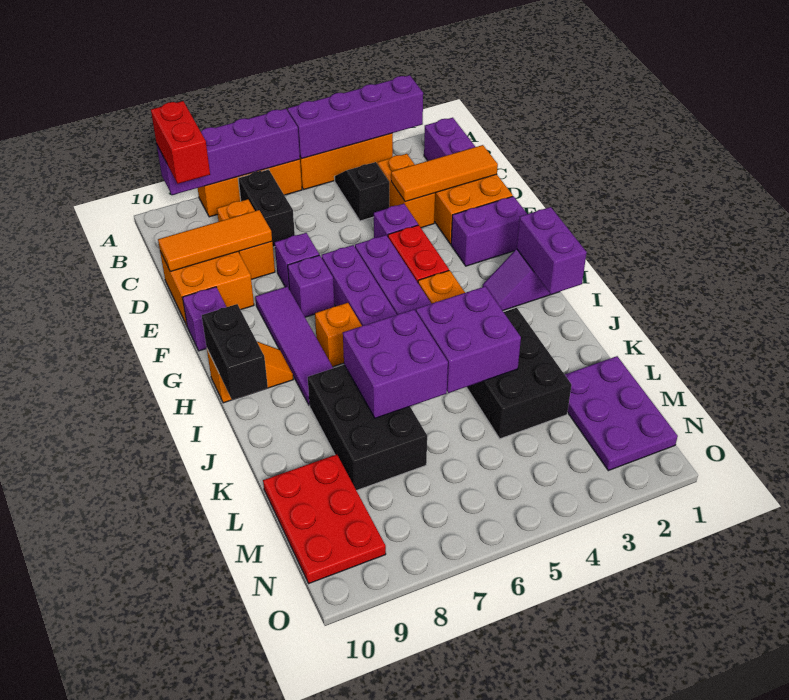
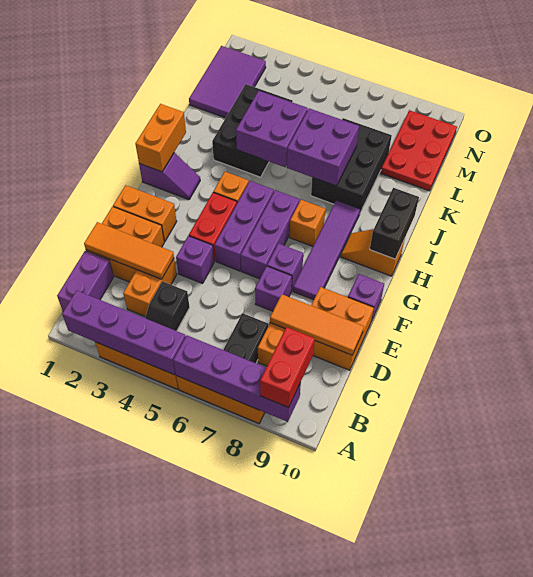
purple brick F1:F2 level 1 -> orange brick F1:F2 level 1
purple brick H1:I1 level 2 -> orange brick H1:I1 level 2
purple plate L1:N2 level 1 -> purple tile L1:N2 level 1

